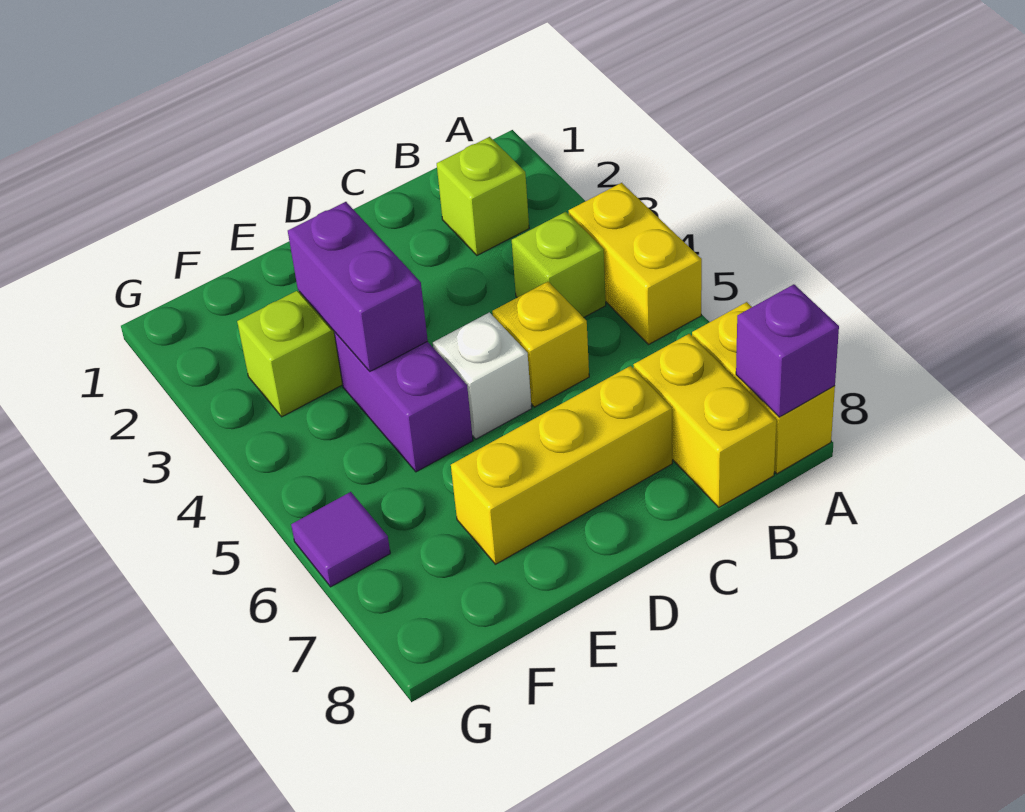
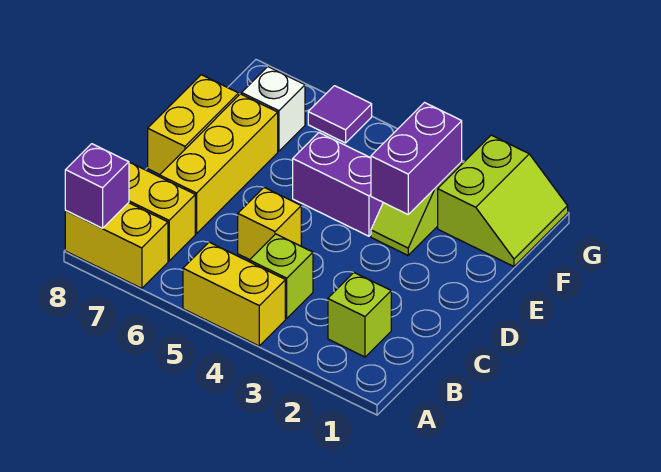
white brick D5 level 1 -> white brick F7 level 1
none -> yellow brick D8:E8 level 1
purple brick E3:E4 level 2 -> purple brick E3:F3 level 2
none -> lime slope F1:G2 level 1 top 2

